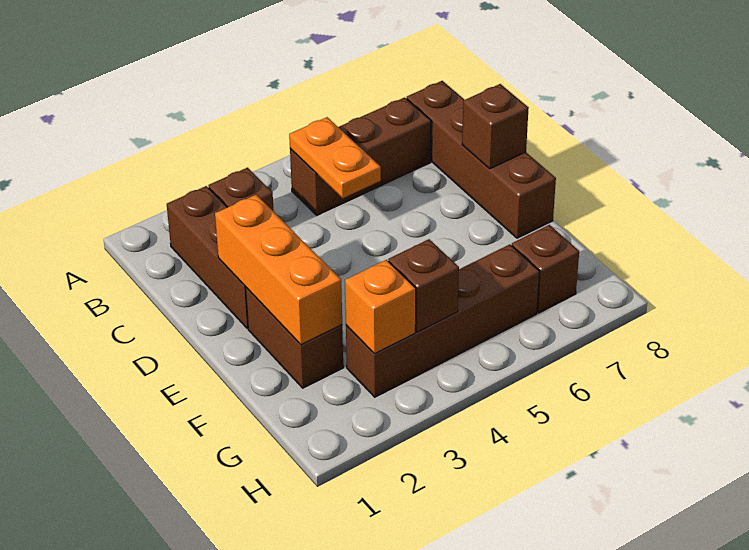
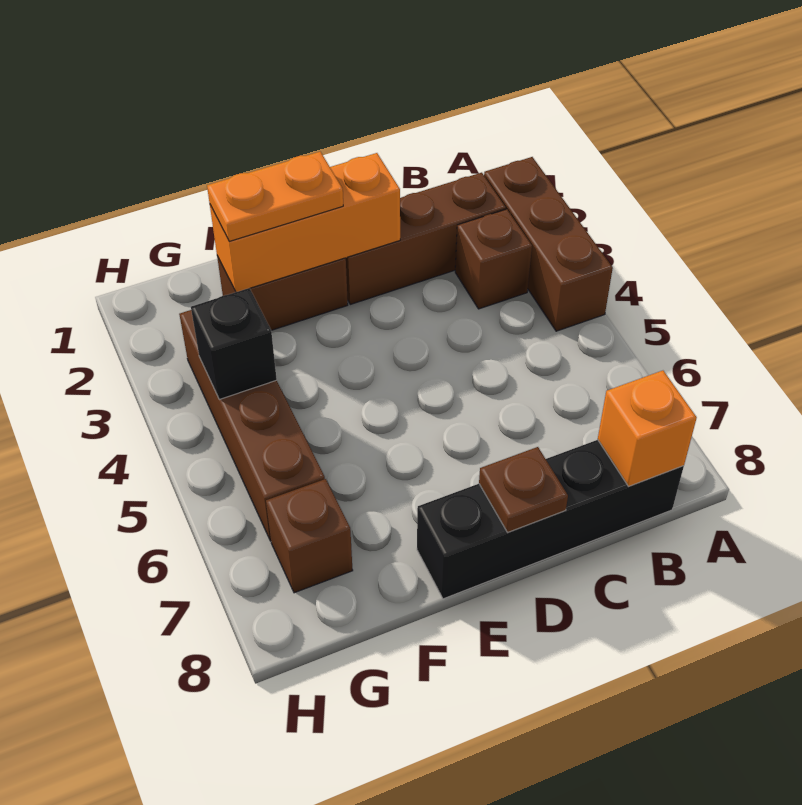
brown brick B5:B7 level 1 -> brown brick A2:A4 level 1
orange plate B5:C5 level 2 -> orange plate E2:F2 level 3
brown brick B8:E8 level 1 -> black brick B8:E8 level 1
brown brick D8 level 2 -> brown plate D8 level 2
orange brick G3 level 2 -> orange brick B8 level 2
brown brick G4 level 2 -> black brick G4 level 2

